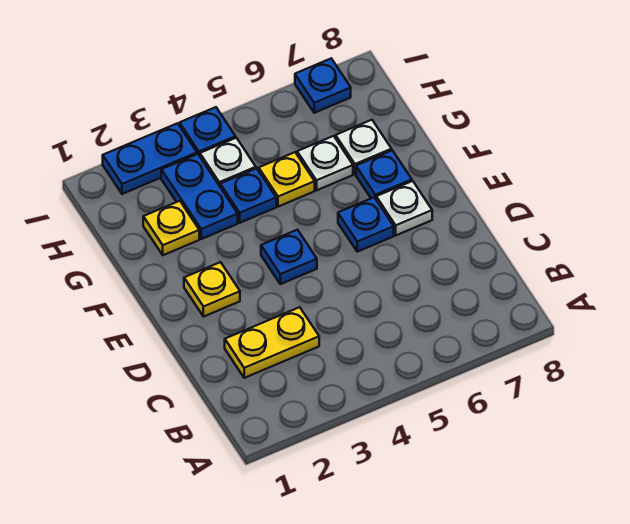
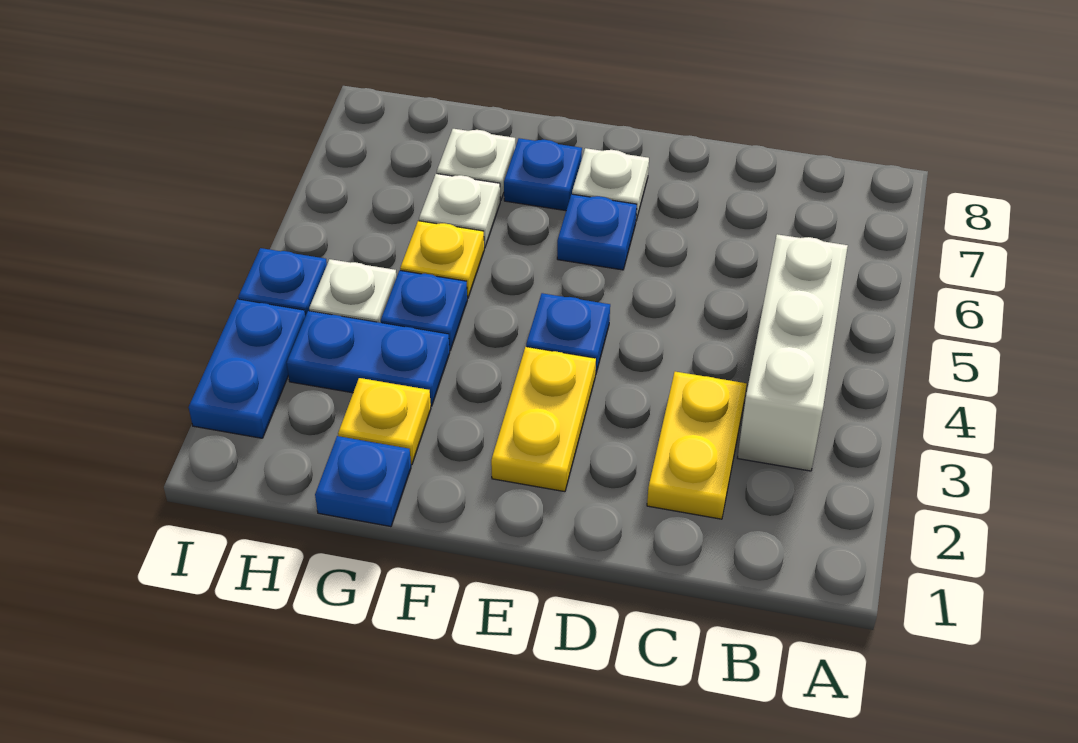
none -> white brick B3:B5 level 1
yellow plate E2 level 1 -> yellow plate E2:E3 level 1
blue plate I7 level 1 -> blue plate G1 level 1

